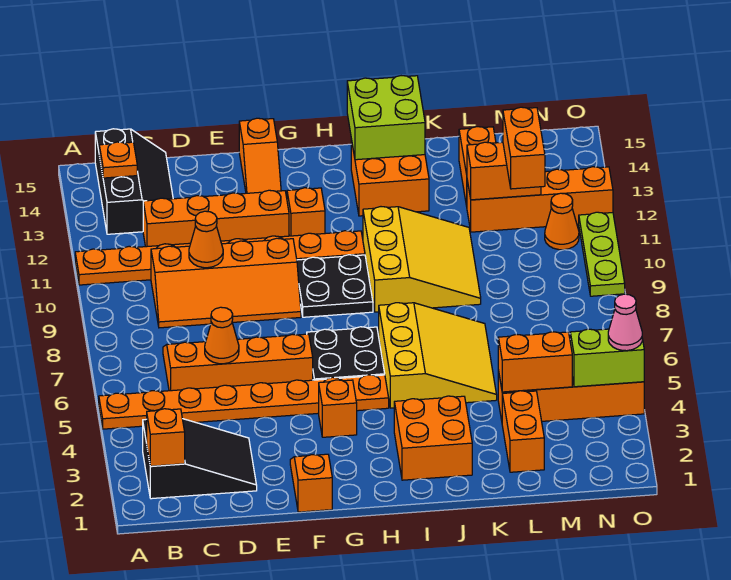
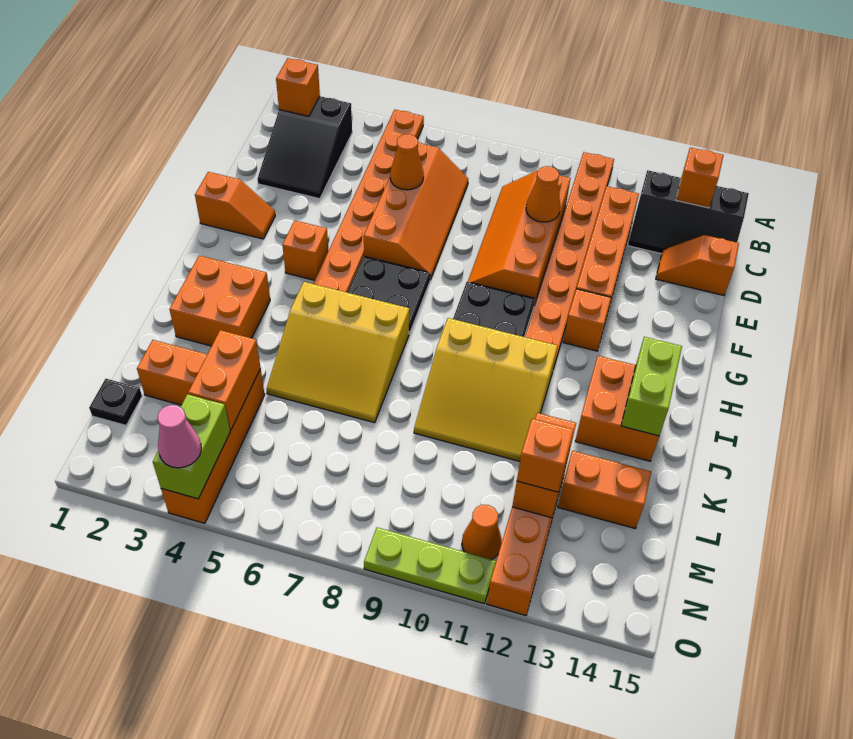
orange plate B14 level 2 -> orange brick B14 level 2
orange slope F14:F15 level 1 top 15 -> orange slope D14:D15 level 1 top 15
lime brick I14:J15 level 2 -> lime brick I14:J14 level 2
none -> black plate M1 level 1
orange brick M11:M12 level 3 -> orange brick M12 level 3

